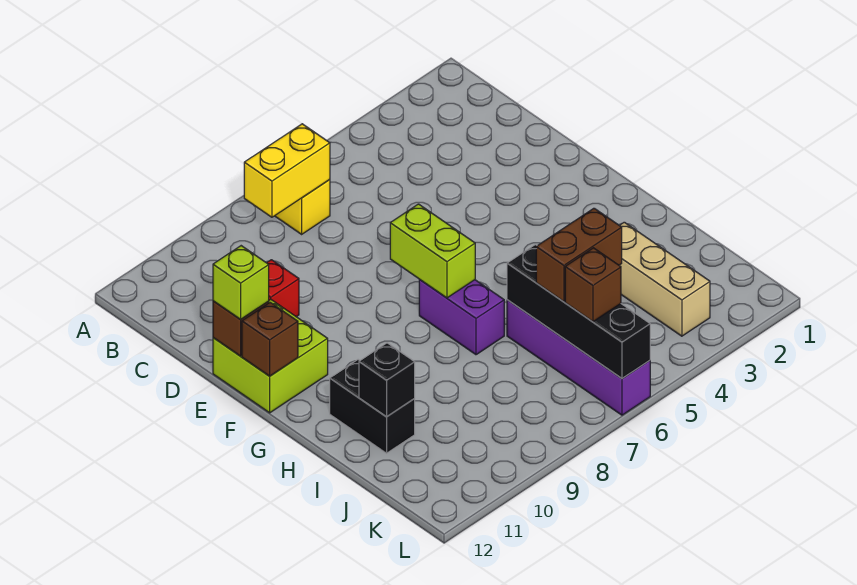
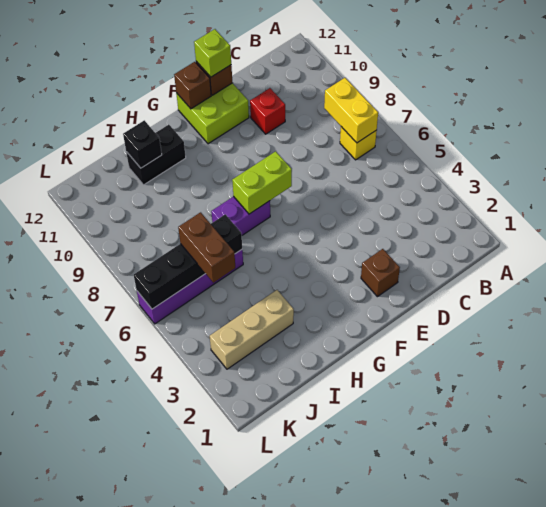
brown brick K6 level 3 -> brown brick E2 level 1

